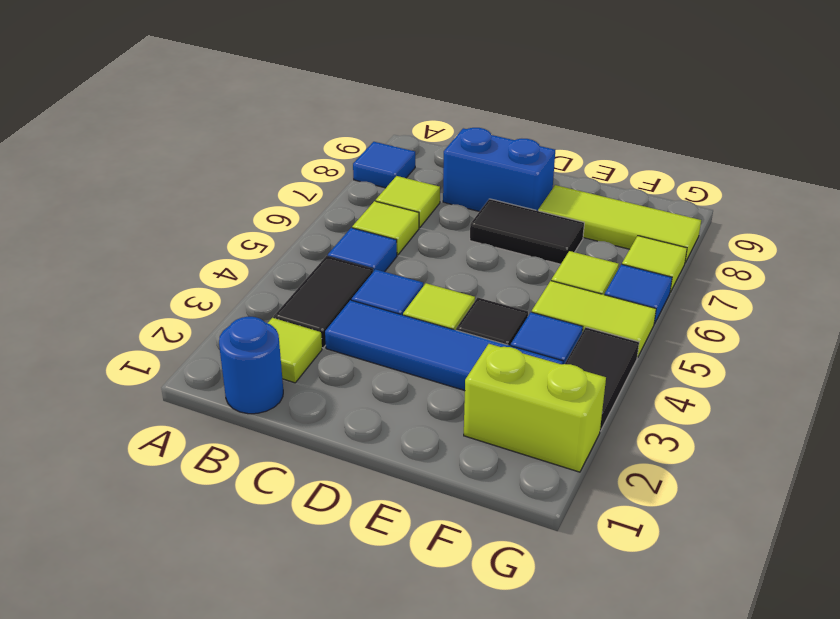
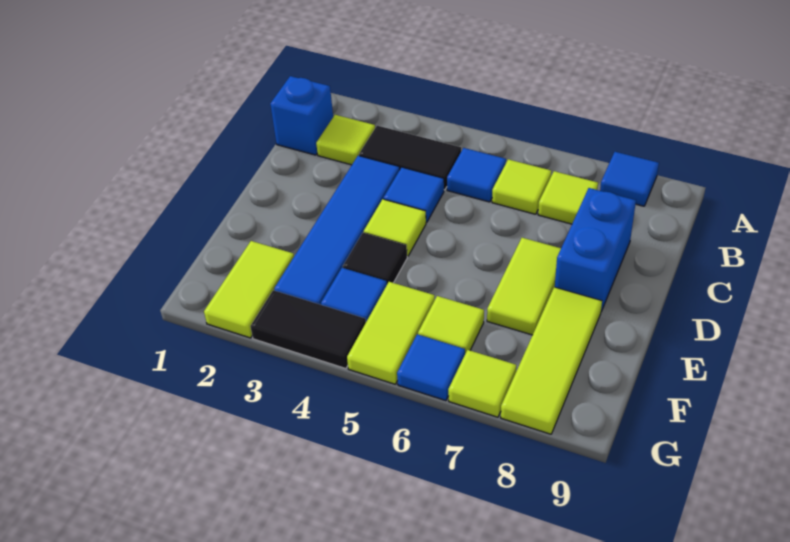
blue round brick B1 level 1 -> blue brick B1 level 1
black tile D7:E7 level 1 -> lime tile D7:E7 level 1
lime brick F2:G2 level 1 -> lime tile F2:G2 level 1

